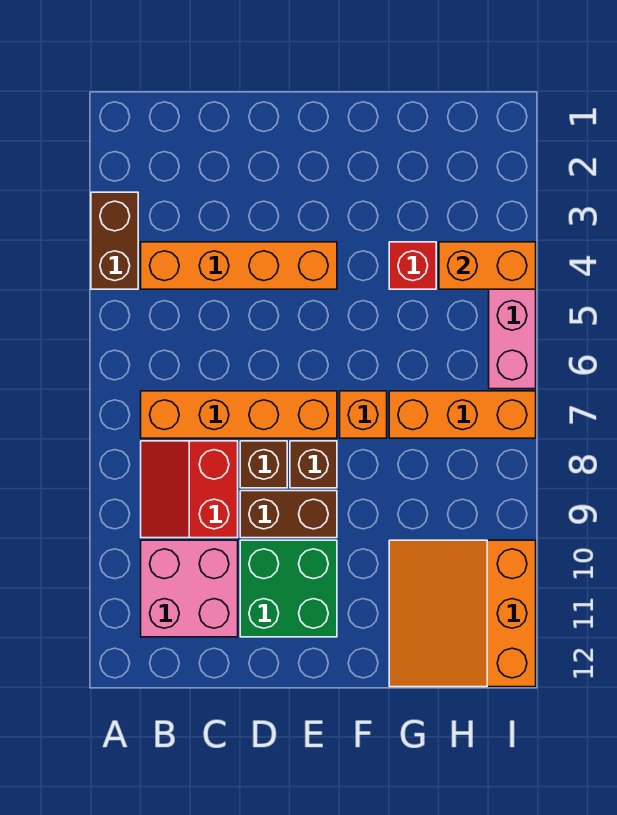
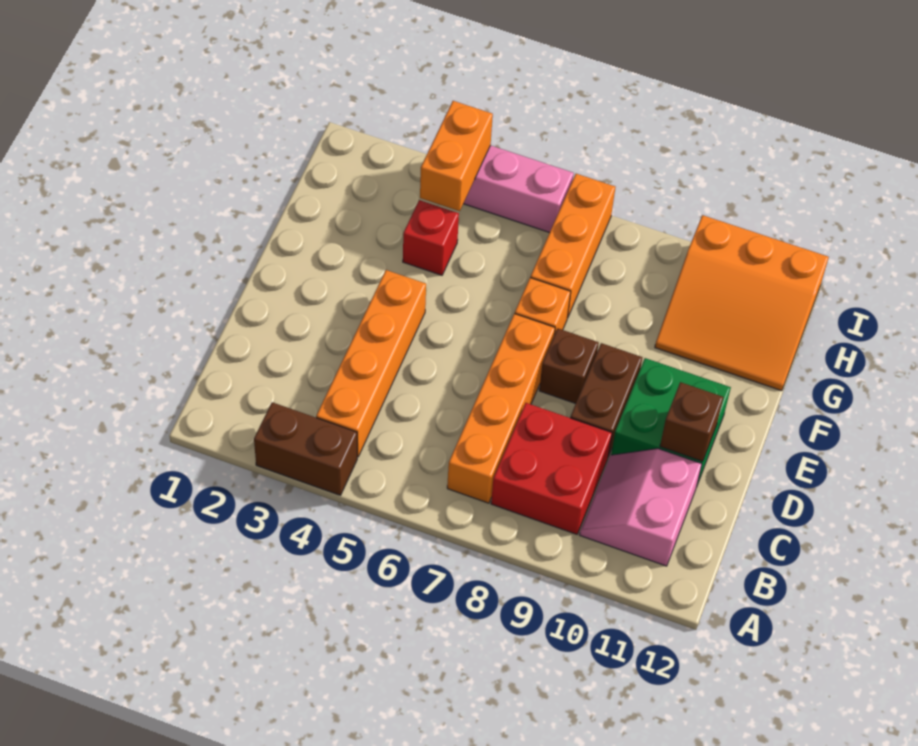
red slope B8:C9 level 1 top C -> red brick B8:C9 level 1
pink brick B10:C11 level 1 -> pink slope B10:C11 level 1 top 11
brown brick D8 level 1 -> brown brick D11 level 2

